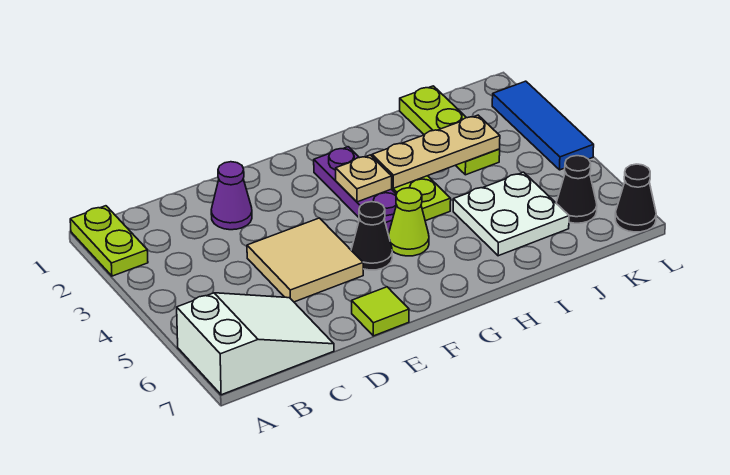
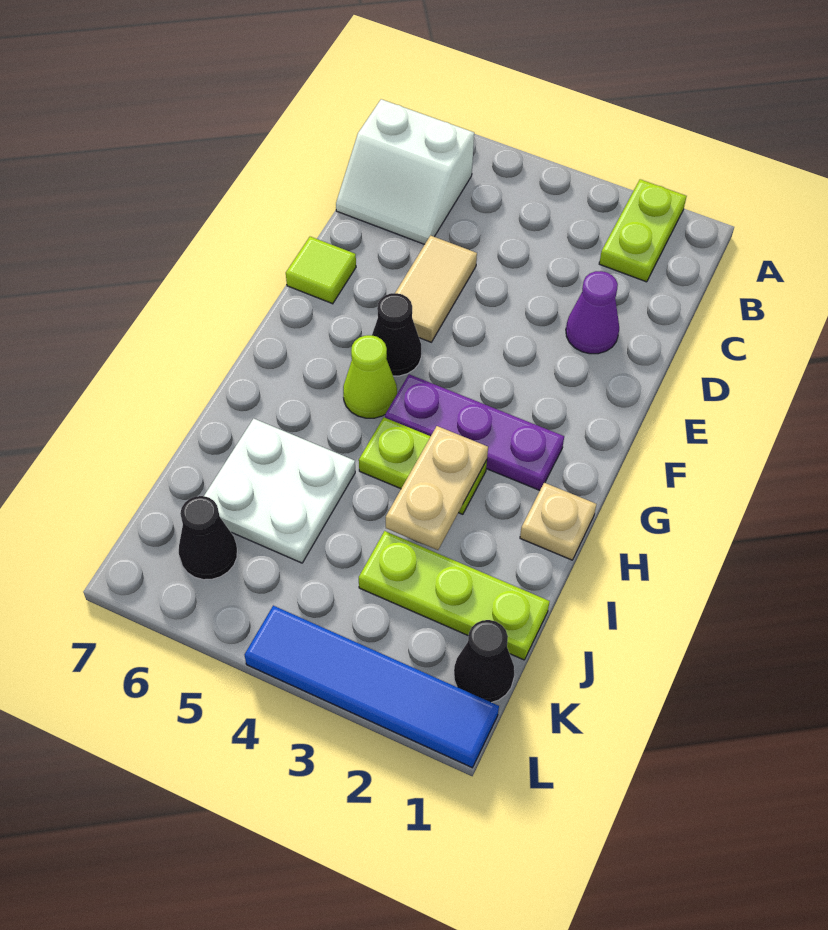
lime plate A1:A2 level 1 -> lime plate A2:B2 level 1
white slope A6:C7 level 1 top A -> white slope B6:C7 level 1 top B
tan tile D4:E5 level 1 -> tan tile D5:E5 level 1
tan plate G3 level 2 -> tan plate H1 level 1
tan plate H3:J3 level 2 -> tan plate H3:I3 level 2
blue tile L2:L4 level 1 -> blue tile L1:L4 level 1
black cone L7 level 1 -> black cone K1 level 1

